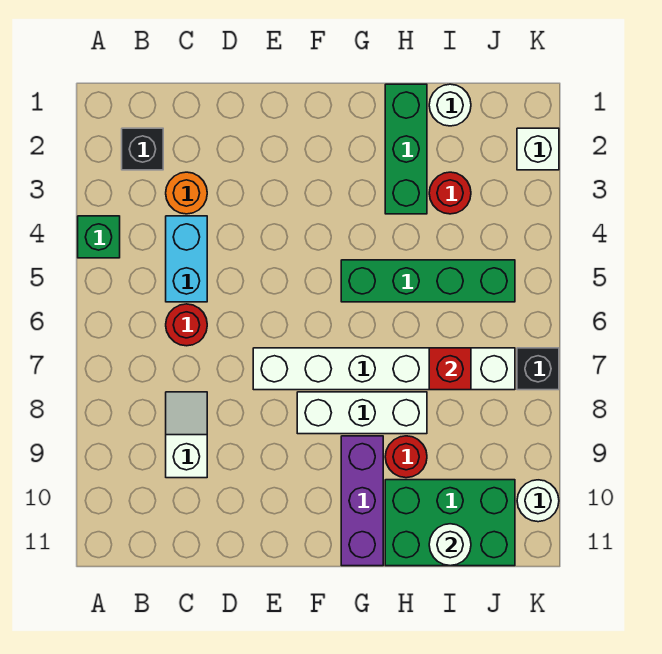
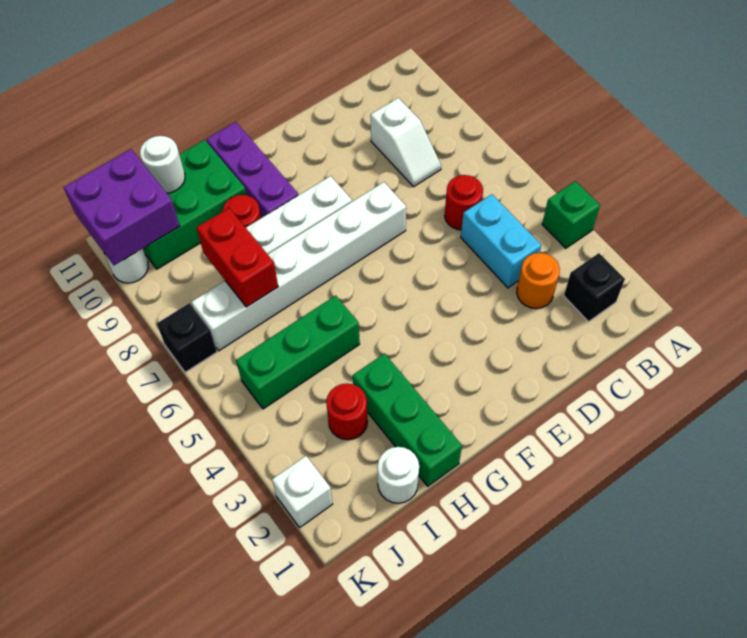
green brick G5:J5 level 1 -> green brick H5:J5 level 1
red brick I7 level 2 -> red brick I7:I8 level 2
none -> purple brick J10:K11 level 2

